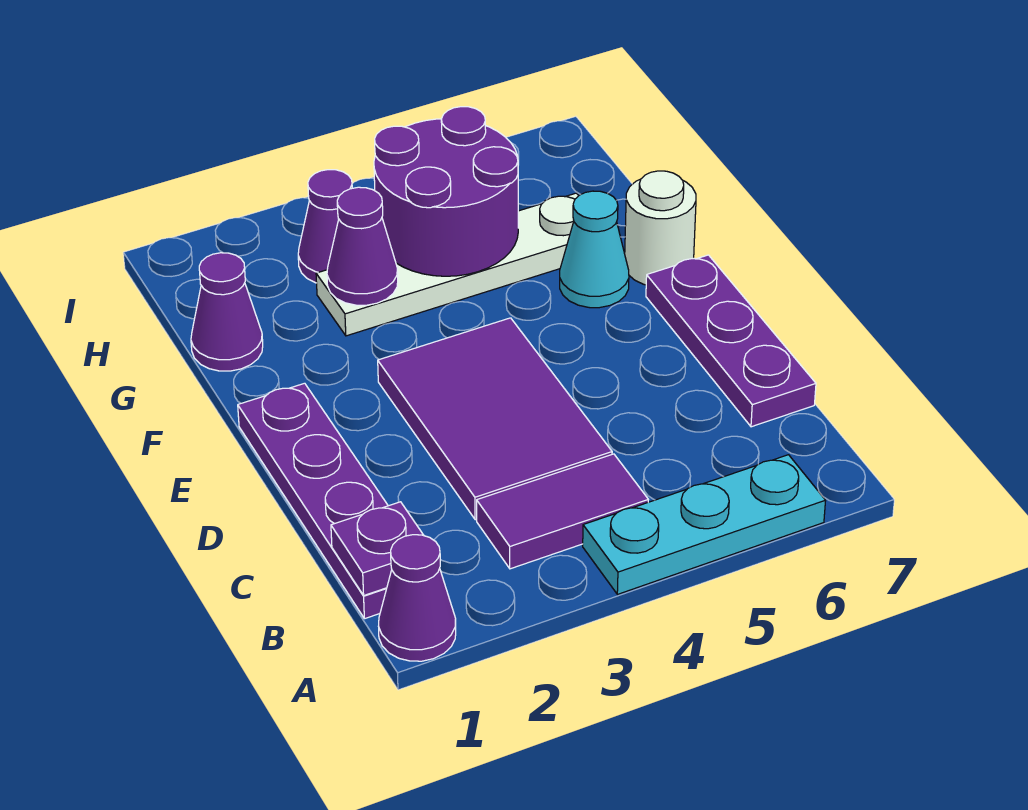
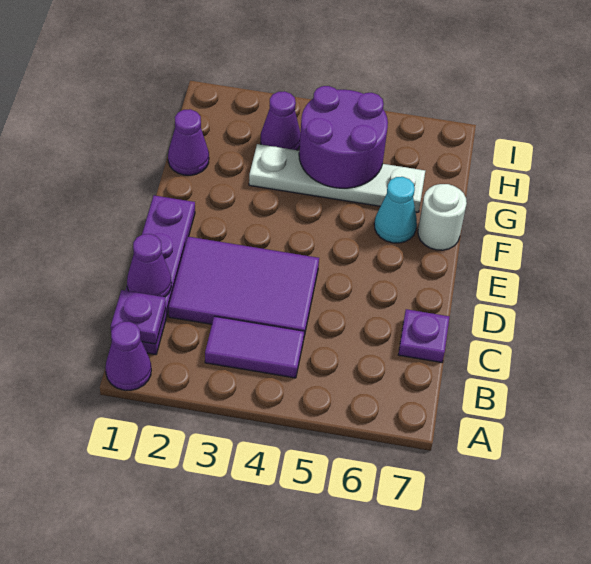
cyan plate A4:A6 level 1 -> none
purple tile C3:E4 level 1 -> purple tile C2:D4 level 1
purple plate C7:E7 level 1 -> purple plate C7 level 1
purple cone G3 level 2 -> purple cone C1 level 2

